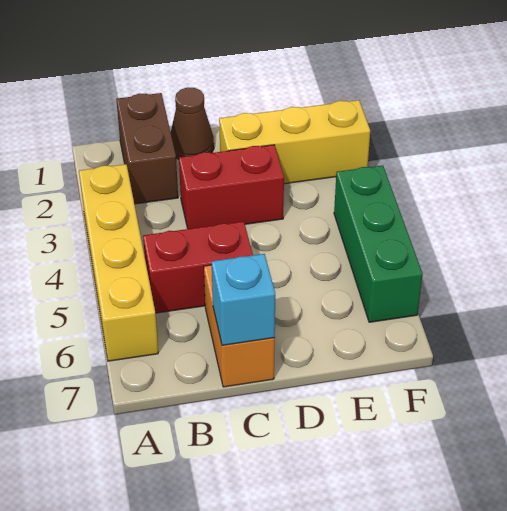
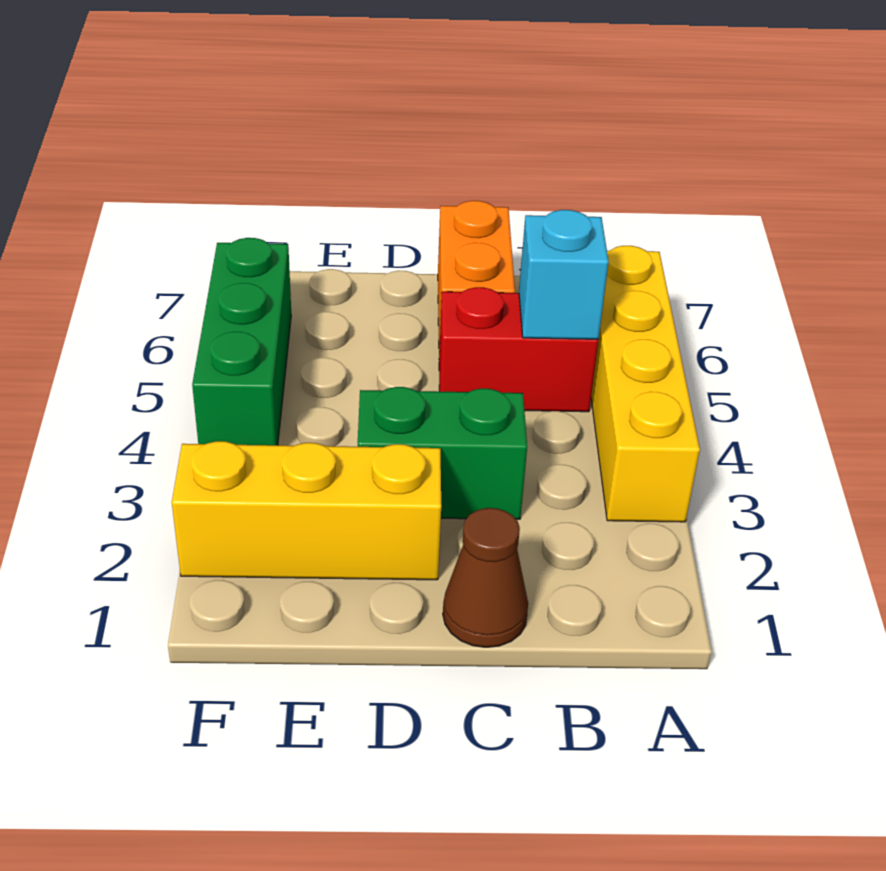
brown brick B1:B2 level 1 -> none
red brick C3:D3 level 1 -> green brick C3:D3 level 1
cyan brick C7 level 2 -> cyan brick B5 level 2

